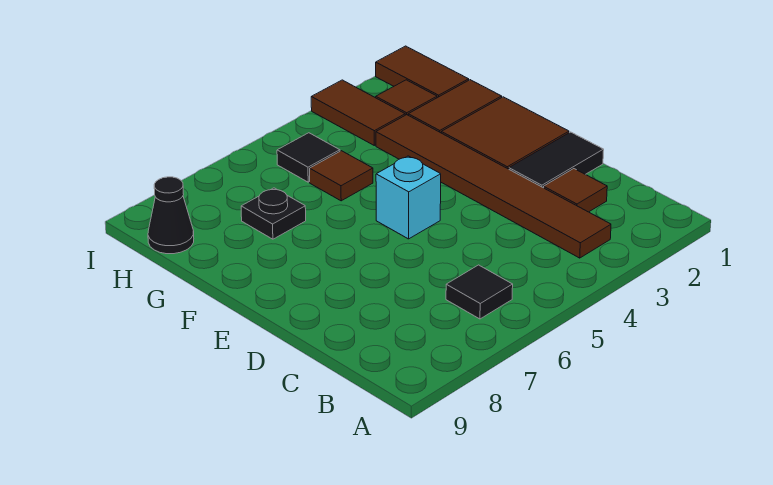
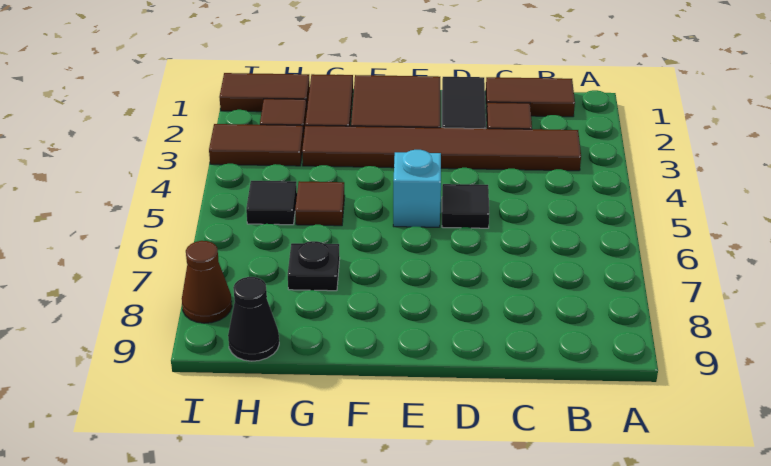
none -> brown tile B1:C1 level 1
black tile B6 level 1 -> black tile D5 level 1
none -> brown cone I8 level 1

